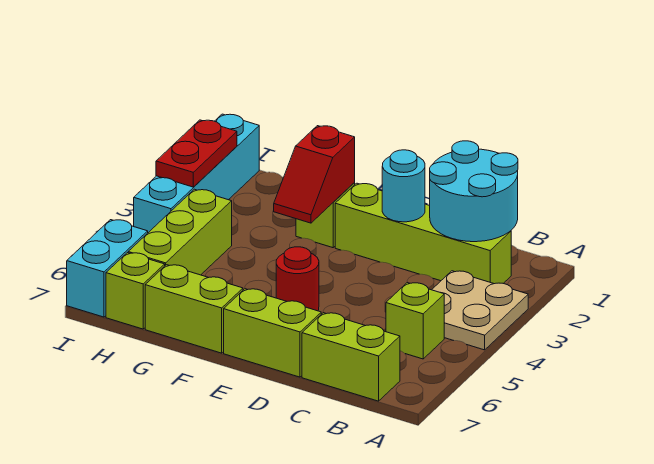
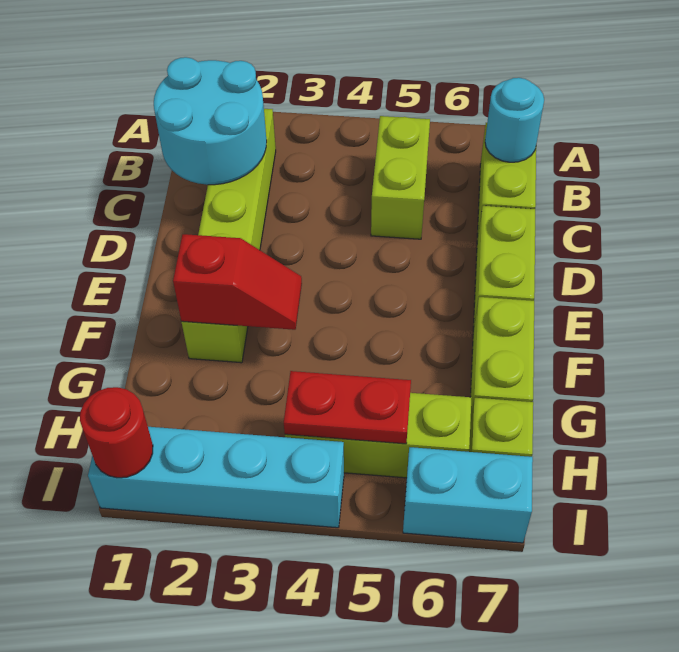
tan plate A3:B4 level 1 -> none
lime brick B5 level 1 -> lime brick B5:C5 level 1
cyan round brick D2 level 2 -> cyan round brick B7 level 2
red round brick E5 level 1 -> red round brick I1 level 2
red plate I2:I3 level 2 -> red plate H4:H5 level 2

